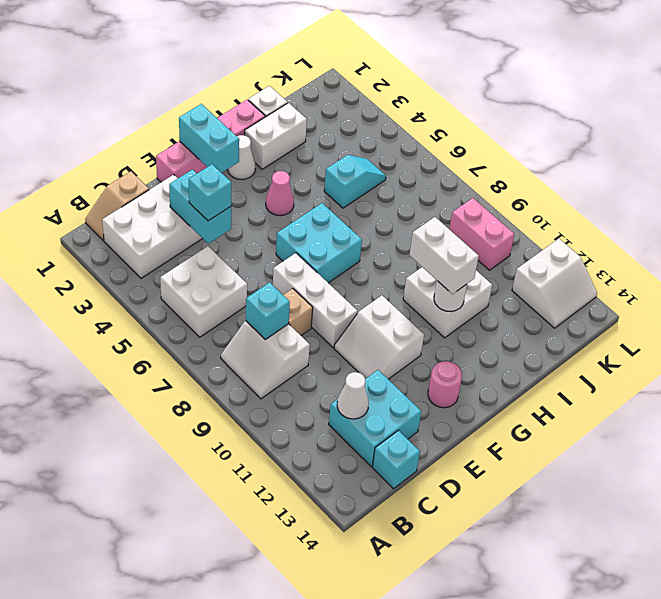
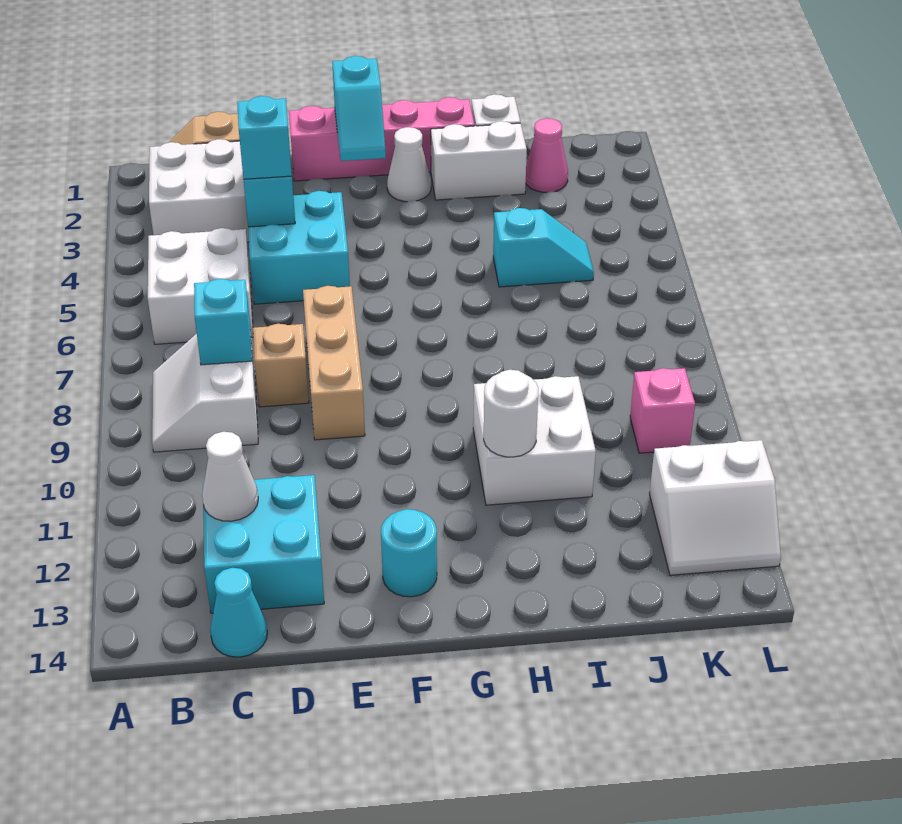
cyan brick C14 level 1 -> cyan cone C14 level 1
white brick E7:E9 level 1 -> tan brick E7:E9 level 1
white slope E10:F11 level 1 top F -> none
cyan brick F1:F2 level 2 -> cyan slope F1:F2 level 2 top 1
cyan brick F6:G7 level 1 -> cyan brick D4:E5 level 1
pink round brick F13 level 1 -> cyan round brick F13 level 1
pink cone G4 level 1 -> pink cone J2 level 1
white brick H10:H11 level 3 -> none
pink brick K9:K10 level 1 -> pink brick K10 level 1

